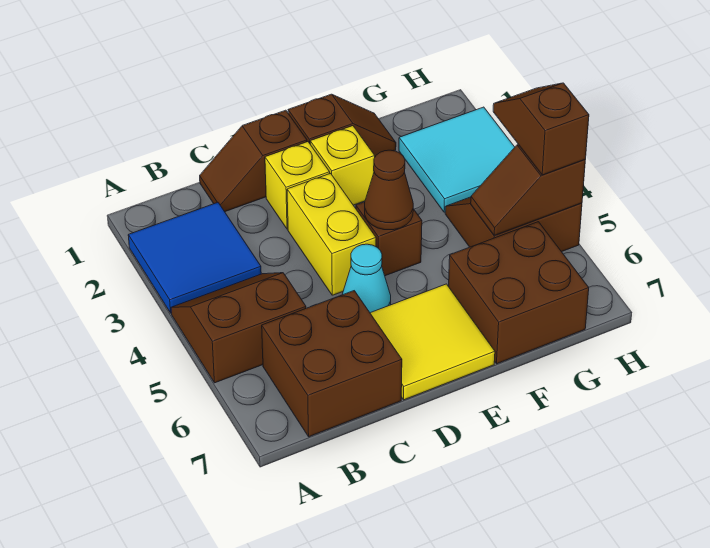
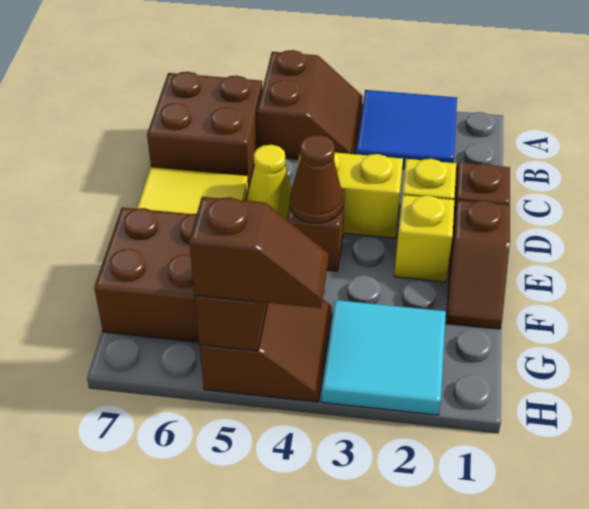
cyan cone D5 level 1 -> yellow cone D5 level 1

